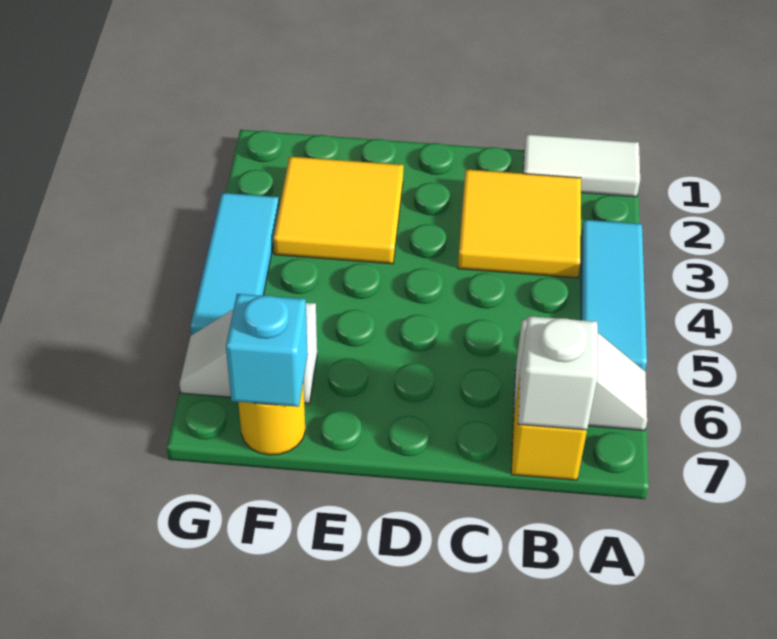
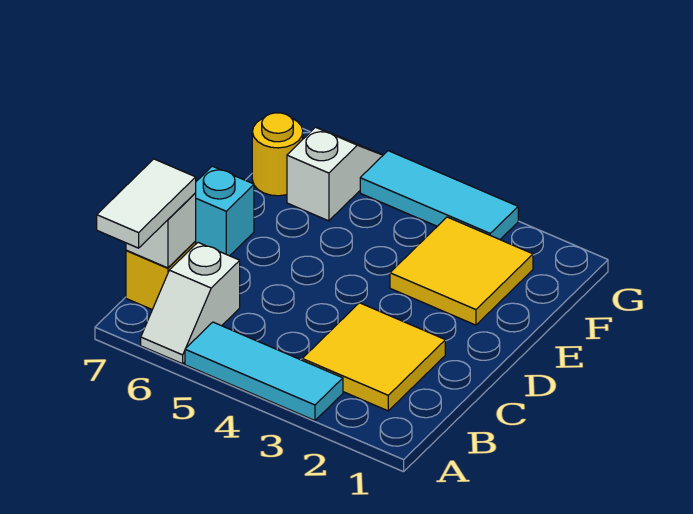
white tile A1:B1 level 1 -> white tile A7:B7 level 3
cyan brick F7 level 2 -> cyan brick D7 level 1

